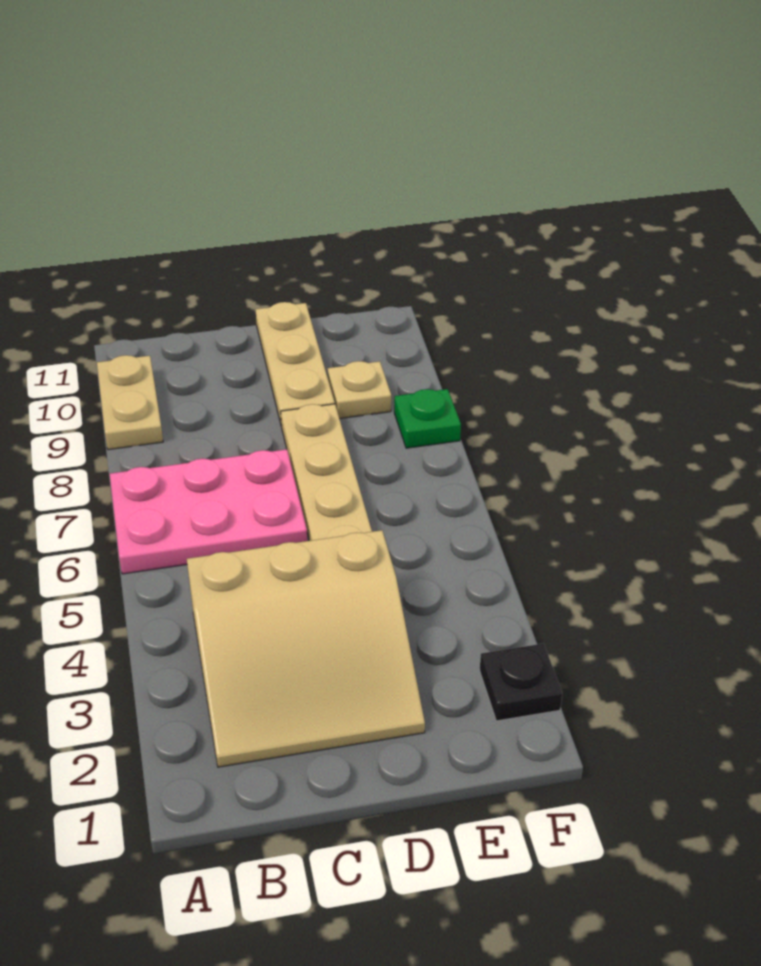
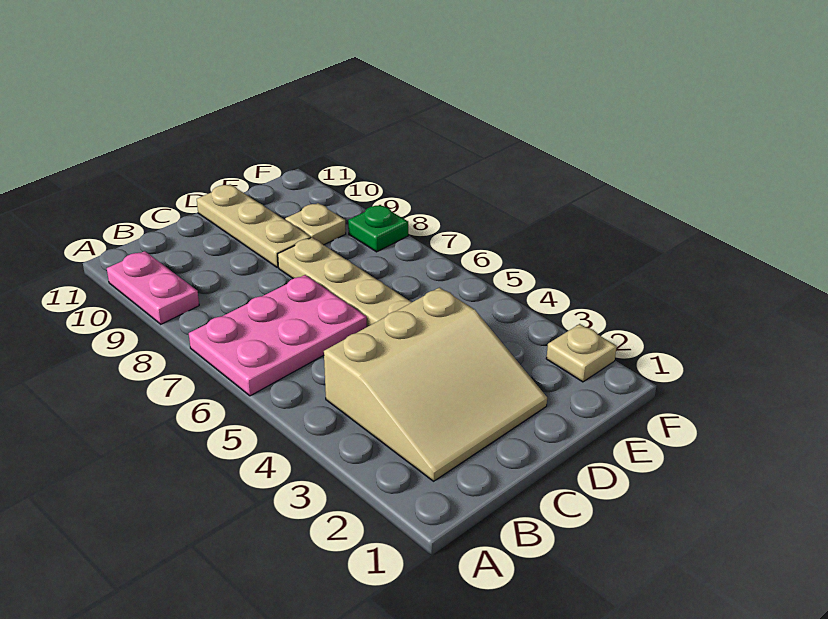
tan plate A9:A10 level 1 -> pink plate A9:A10 level 1
black plate F2 level 1 -> tan plate F2 level 1

